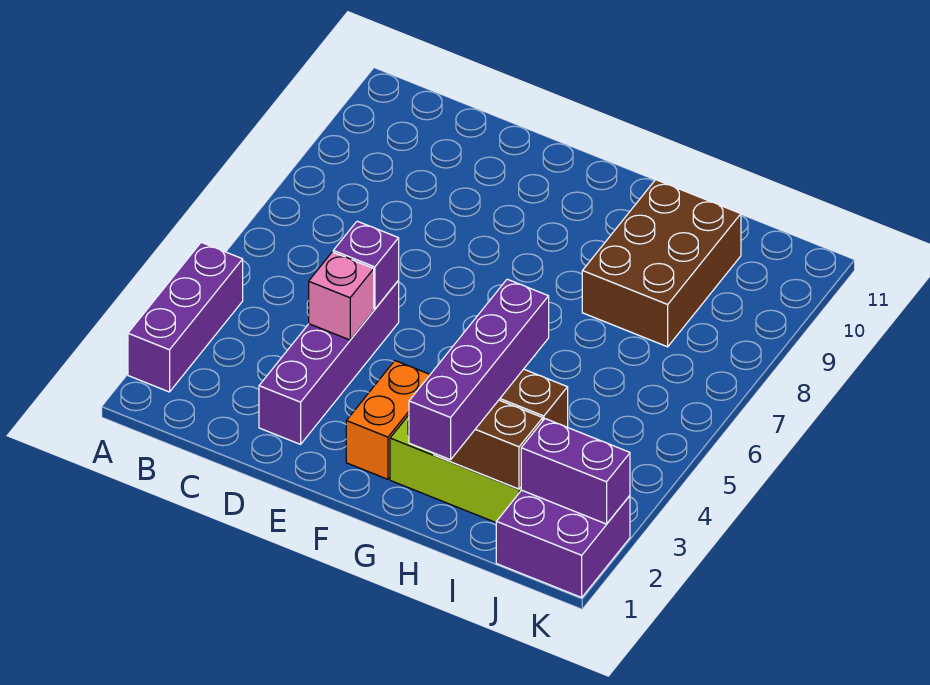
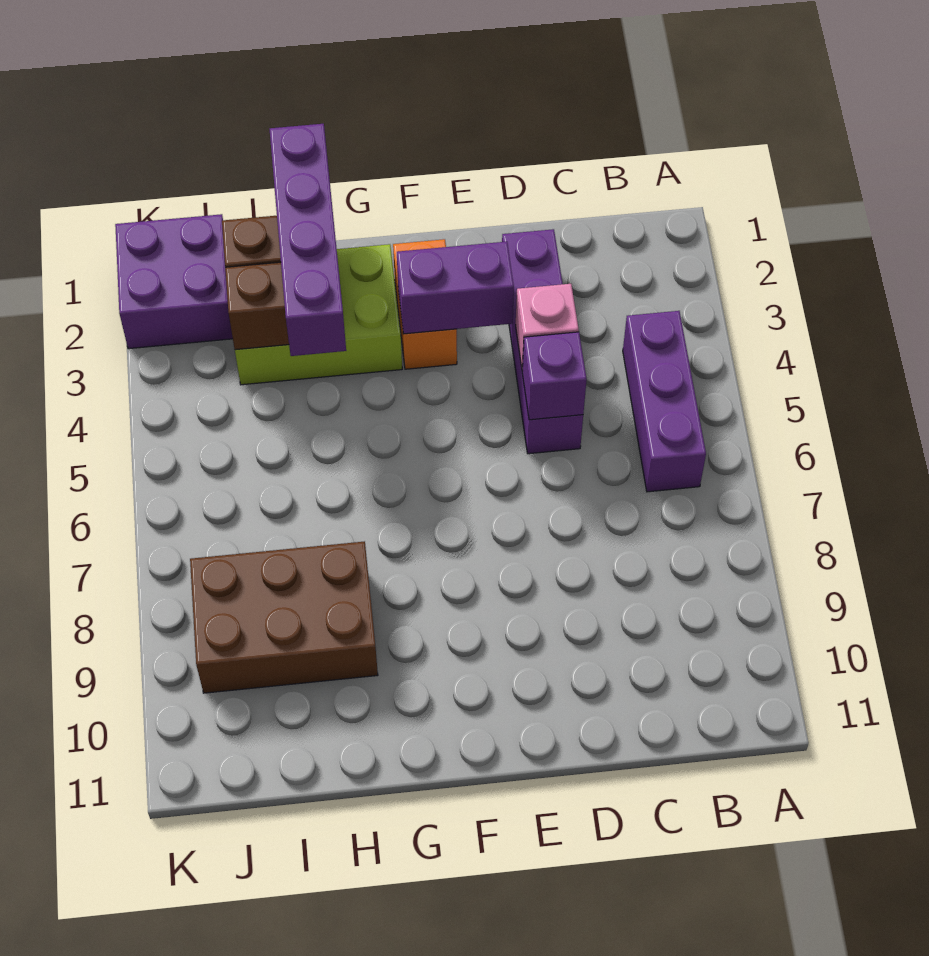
purple brick A2:A4 level 1 -> purple brick B4:B6 level 1
brown brick H8:I10 level 1 -> brown brick H8:J9 level 1
purple brick J2:K2 level 2 -> purple brick E3:F3 level 2

